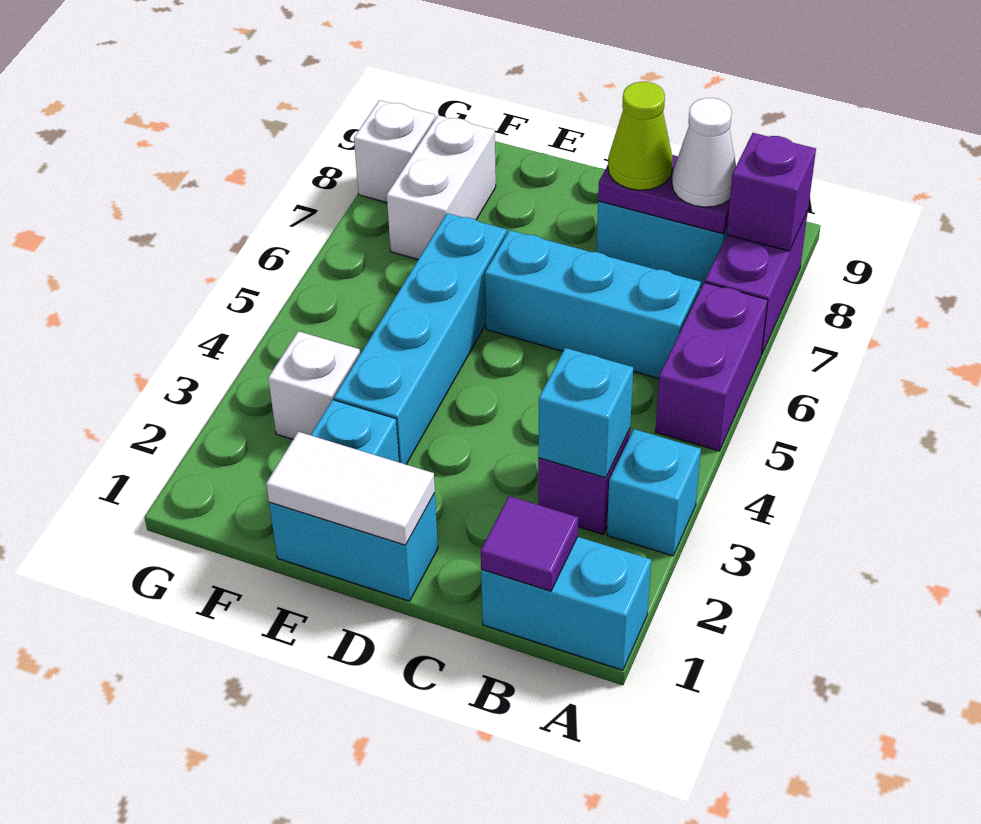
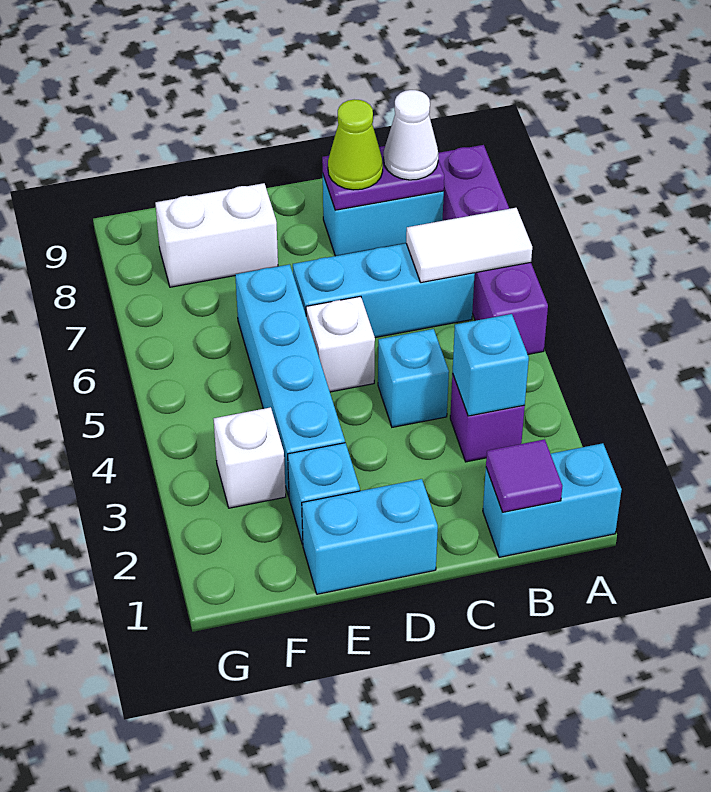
cyan brick A3 level 1 -> cyan brick C4 level 1
purple brick A8 level 2 -> none
white tile D1:E1 level 2 -> white tile A6:B6 level 2
white brick F7:F8 level 1 -> white brick E8:F8 level 1
white brick G8 level 1 -> white brick D5 level 1

